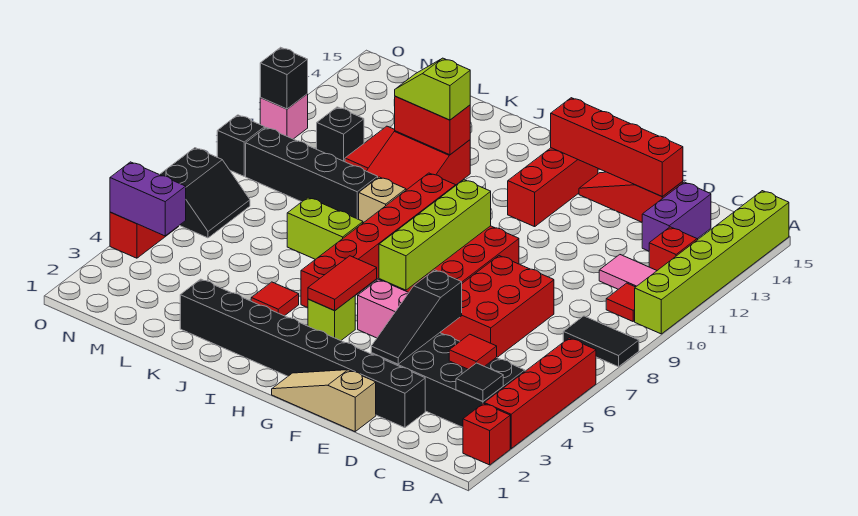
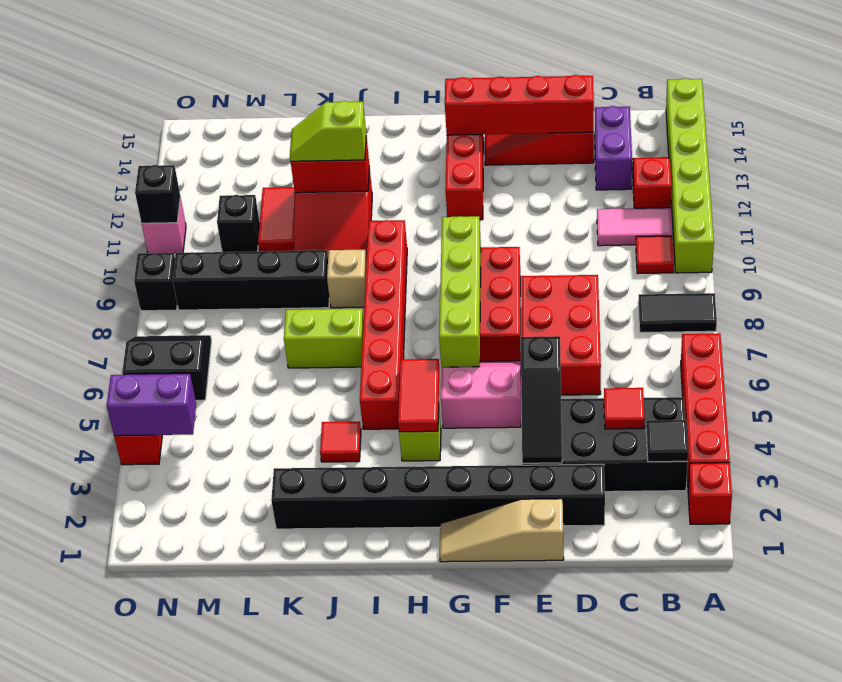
black slope N6:O7 level 1 top O -> black slope N6:O7 level 1 top 6

